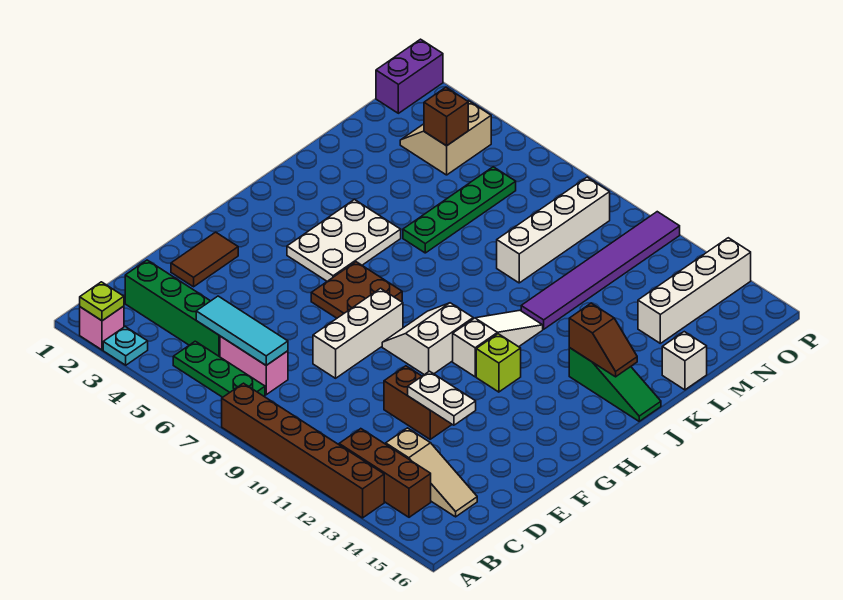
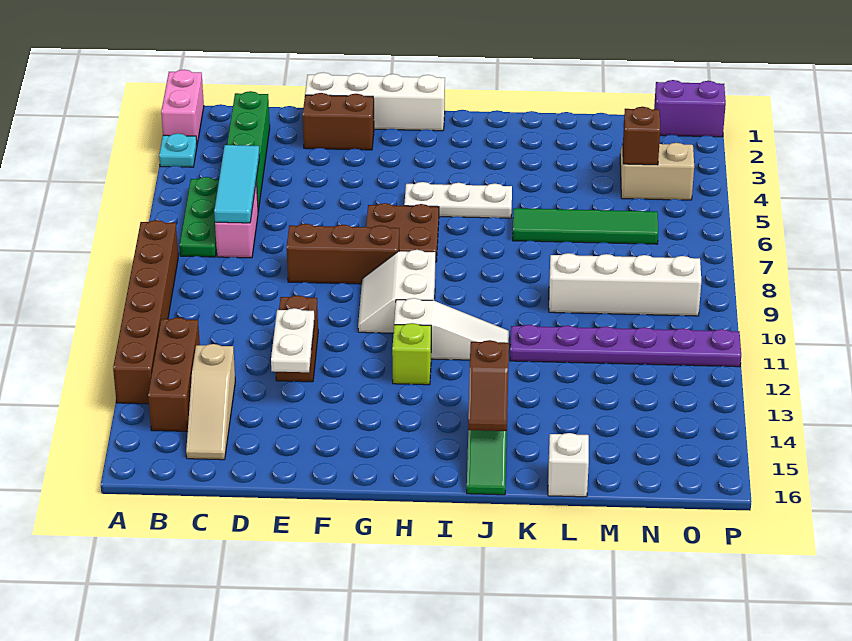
pink brick A2 level 1 -> pink brick A1:A2 level 1
lime plate A2 level 2 -> none
brown tile E2:F2 level 1 -> brown brick E2:F2 level 1
white brick E8:G8 level 1 -> brown brick E8:G8 level 1
white slope G9:H10 level 1 top 10 -> white slope G9:H10 level 1 top H
white plate H4:J5 level 1 -> white plate H5:J5 level 1
green plate K6:N6 level 1 -> green tile K6:N6 level 1
purple tile K11:P11 level 1 -> purple plate K11:P11 level 1
white brick M14:P14 level 1 -> white brick E1:H1 level 1

